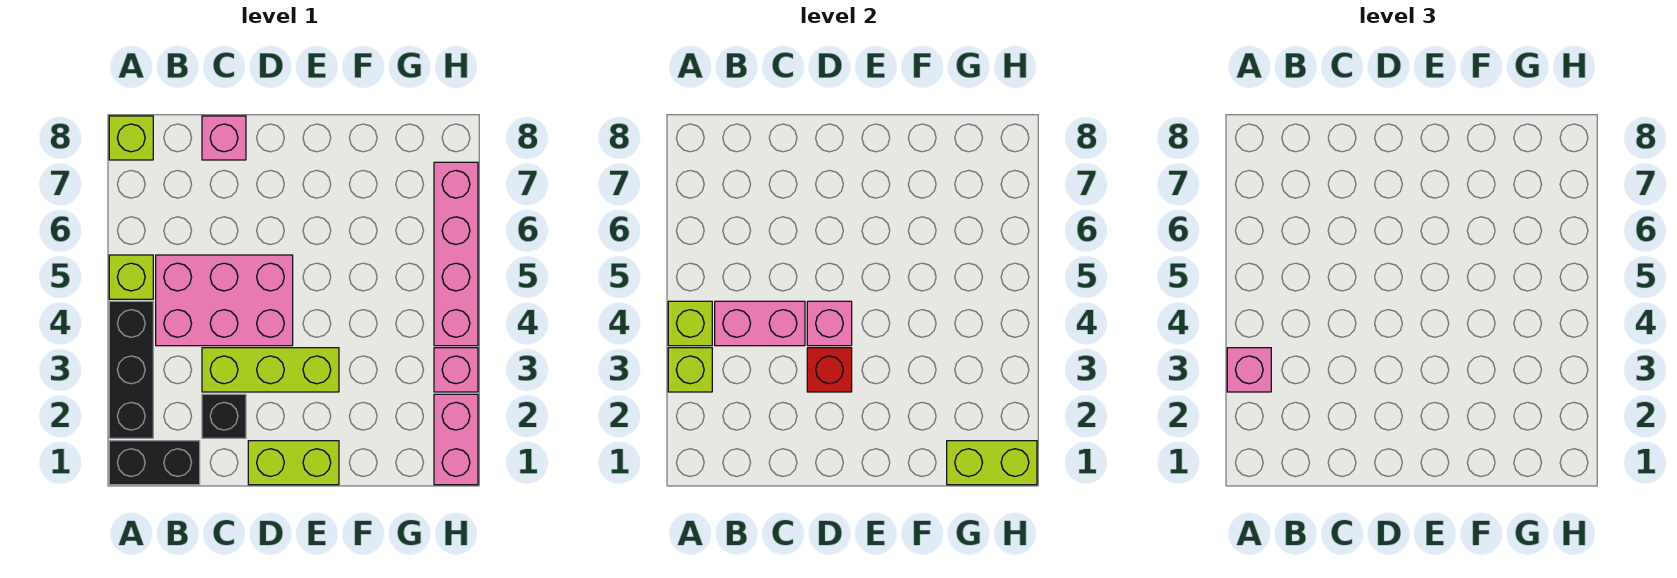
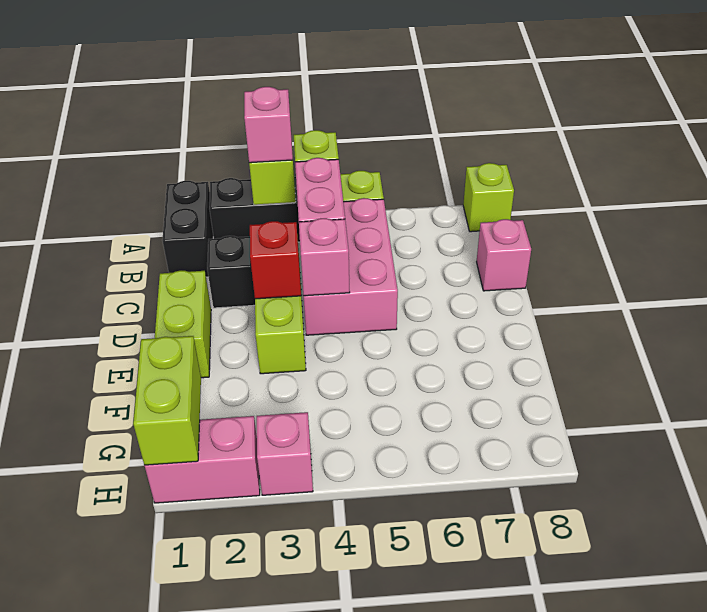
pink brick H4:H7 level 1 -> none

